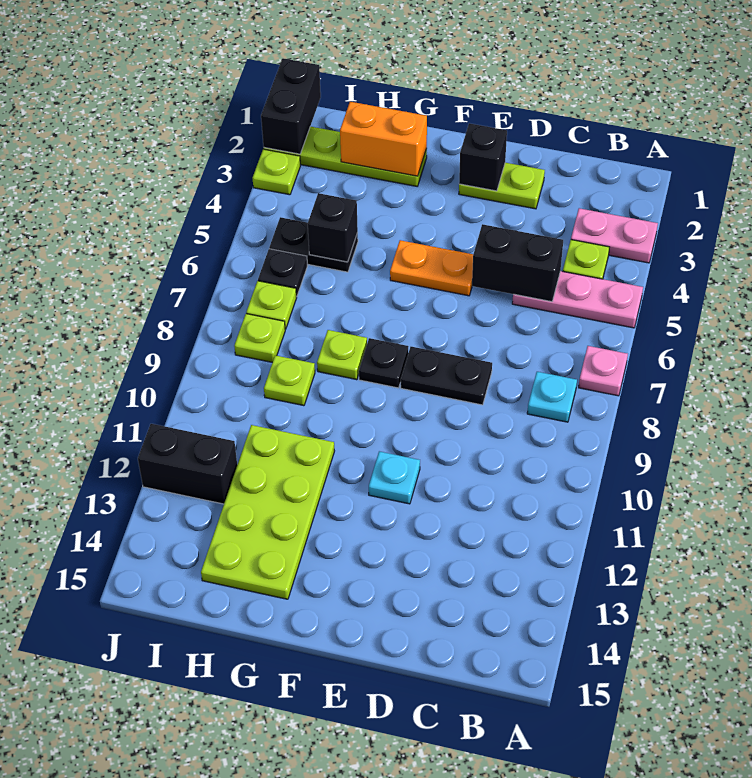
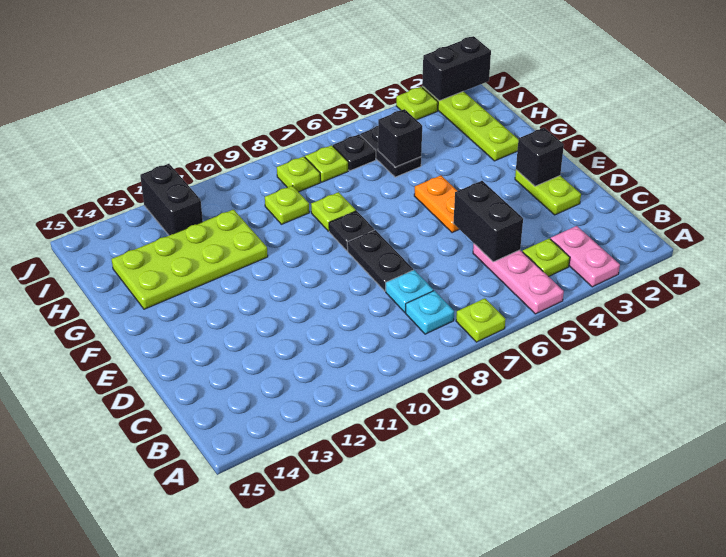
pink plate A7 level 1 -> lime plate A7 level 1
cyan plate E11 level 1 -> cyan plate C8 level 1
orange brick G2:H2 level 2 -> none

